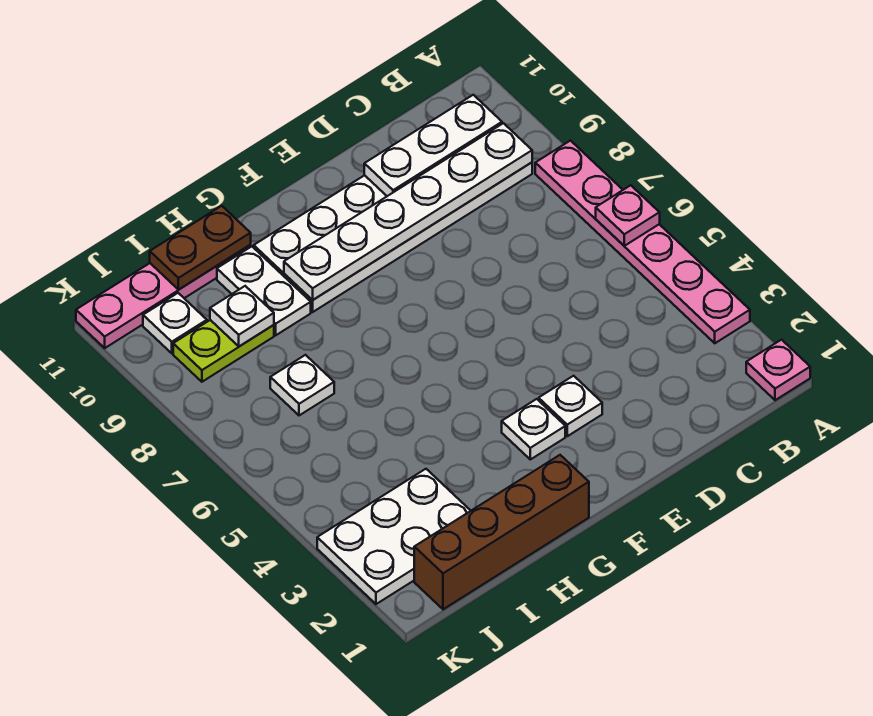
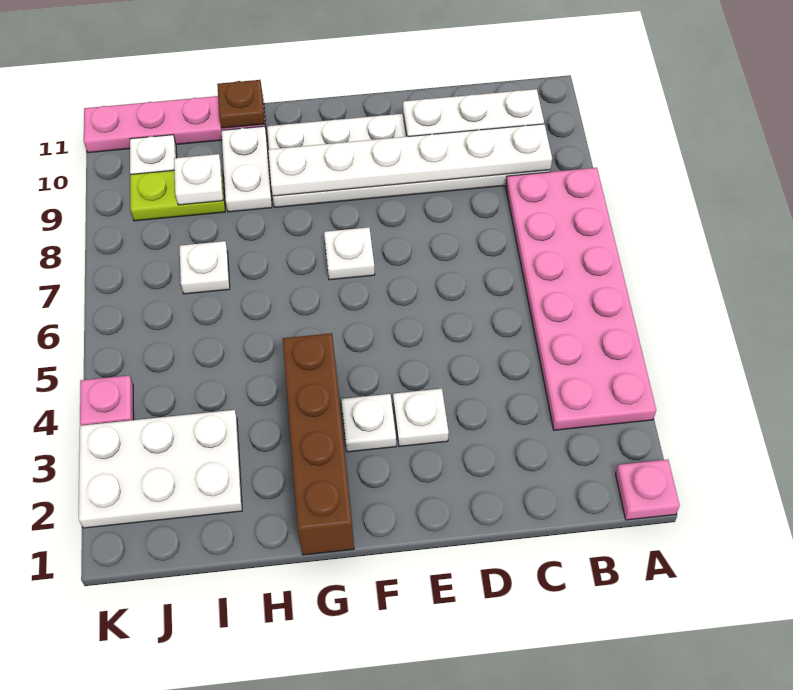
pink plate A3:A8 level 1 -> pink plate A3:B8 level 1
pink plate A6 level 2 -> pink plate K4 level 1
none -> white plate F7 level 1
brown brick G1:J1 level 1 -> brown brick G1:G4 level 1
brown plate H11:I11 level 2 -> brown plate H11 level 2

